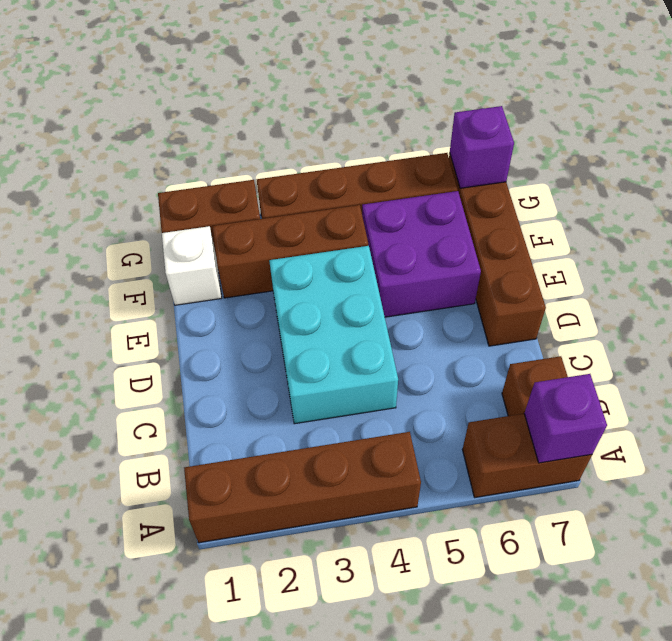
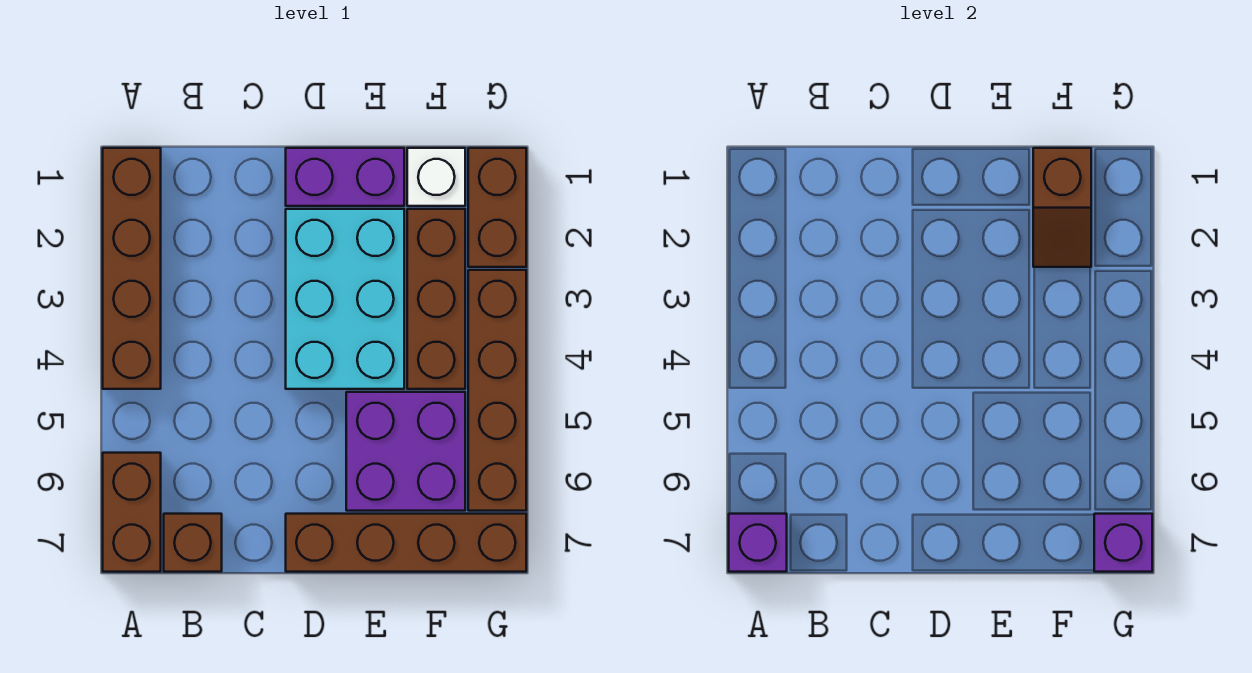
cyan brick C3:E4 level 1 -> cyan brick D2:E4 level 1
none -> purple brick D1:E1 level 1
none -> brown slope F1:F2 level 2 top 1

